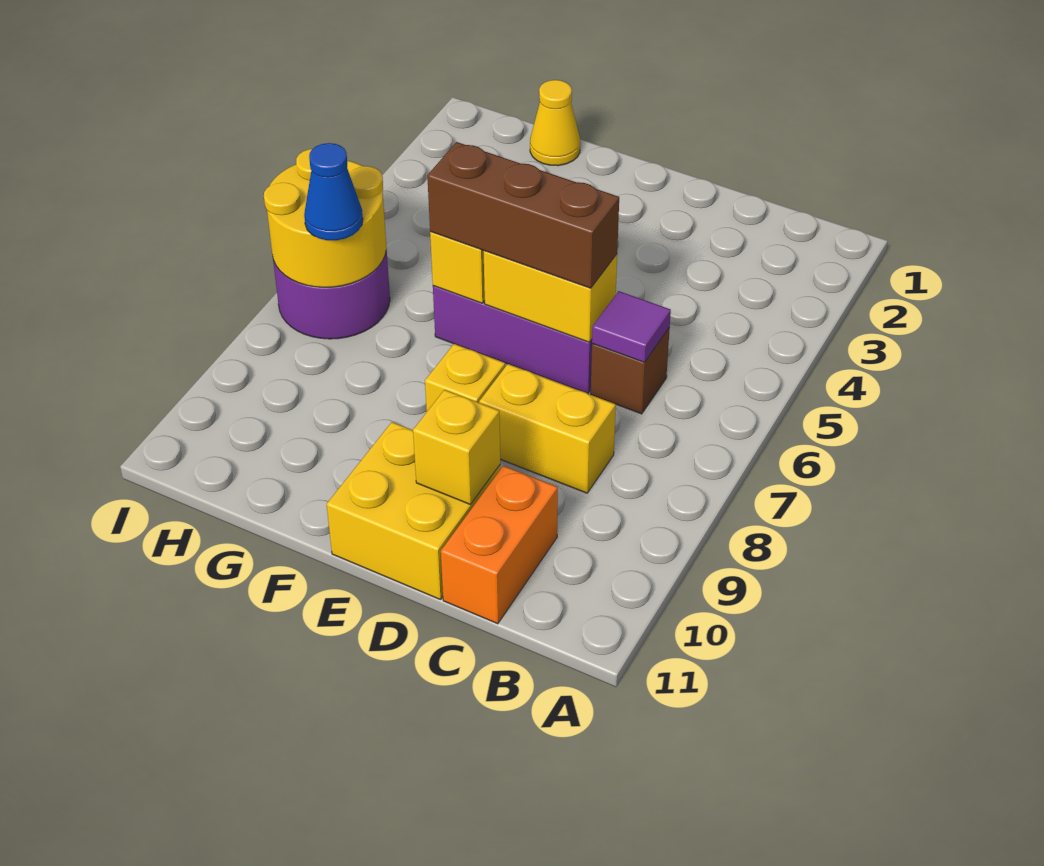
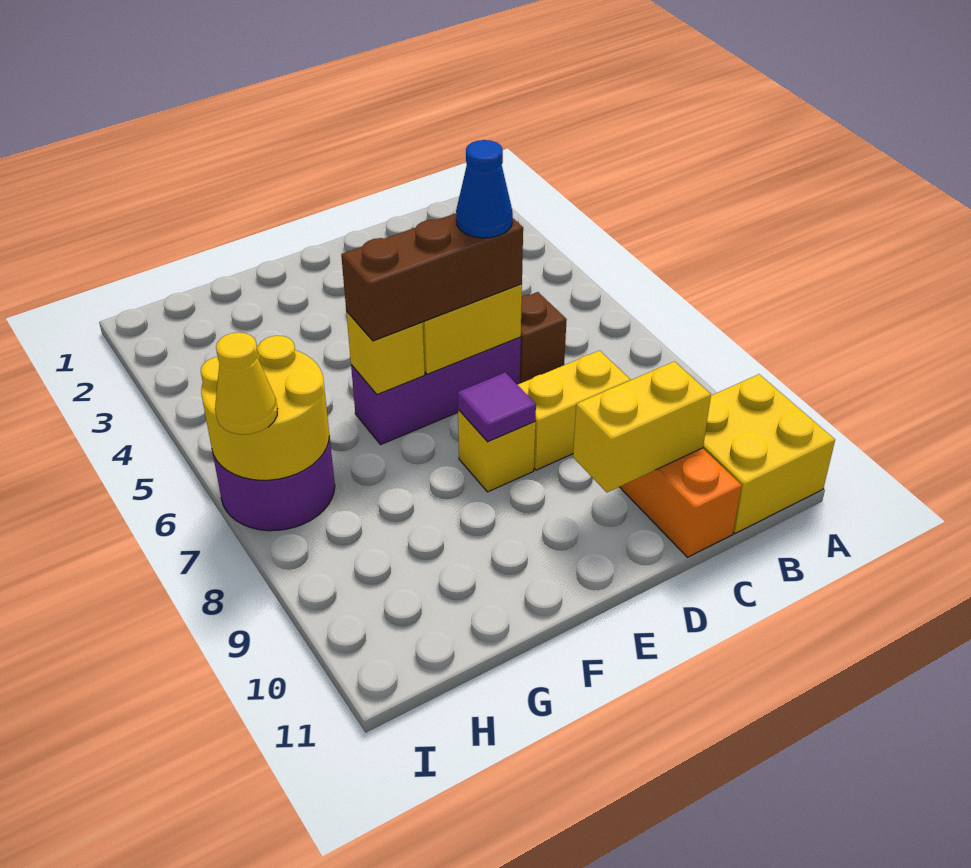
purple tile C6 level 2 -> purple tile E8 level 2
yellow brick D10:E11 level 1 -> yellow brick A10:B11 level 1
yellow brick D10 level 2 -> yellow brick C10:D10 level 2
yellow cone G1 level 1 -> yellow cone I7 level 3
blue cone H7 level 3 -> blue cone D6 level 4

